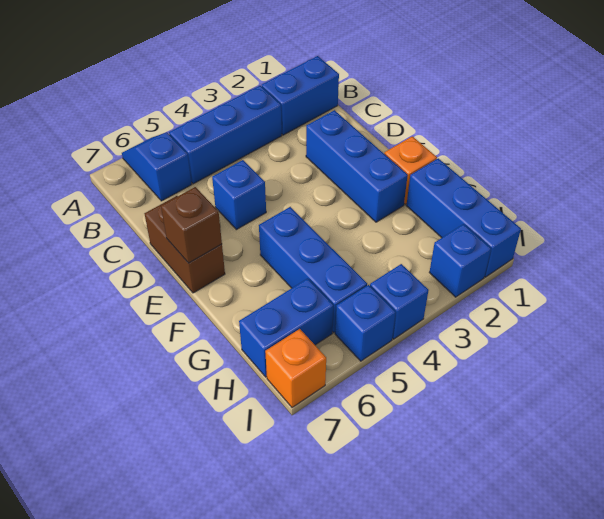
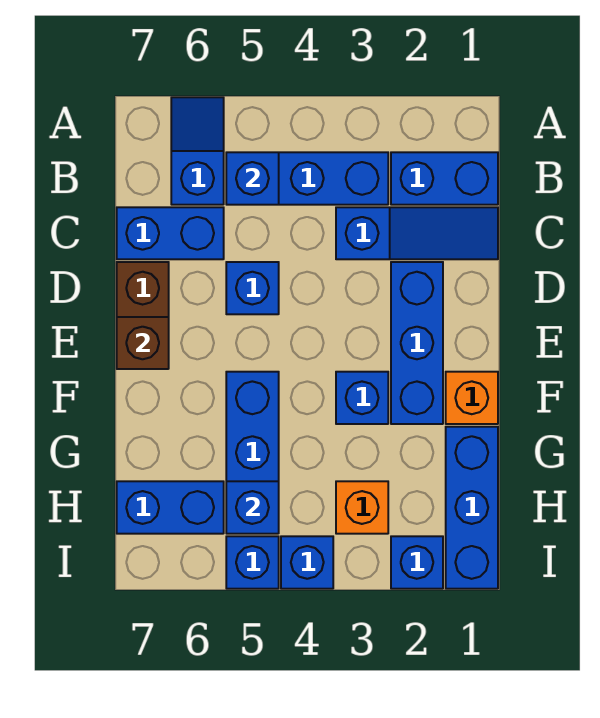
none -> blue brick B5 level 2
none -> blue slope C1:C3 level 1 top 3
none -> blue brick C6:C7 level 1
none -> blue brick F3 level 1
none -> blue brick H5 level 2
orange brick I7 level 1 -> orange brick H3 level 1

